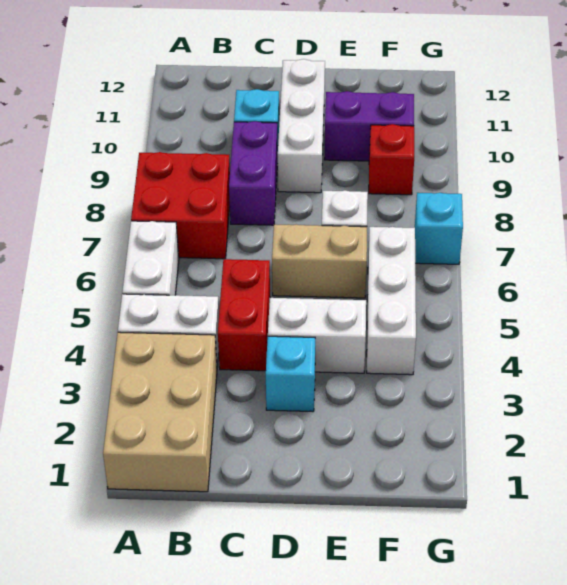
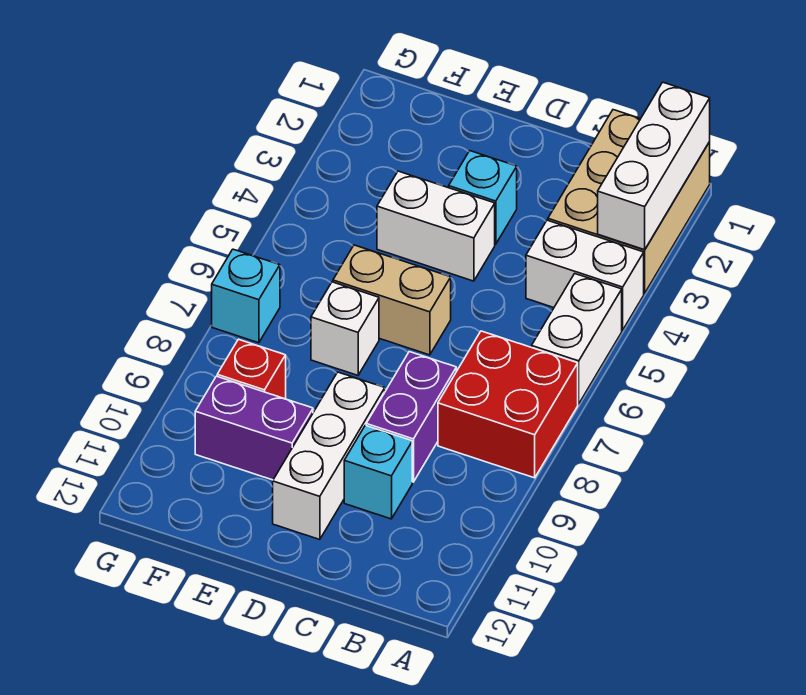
red brick C4:C5 level 1 -> none
white brick F4:F6 level 1 -> white brick A1:A3 level 2

